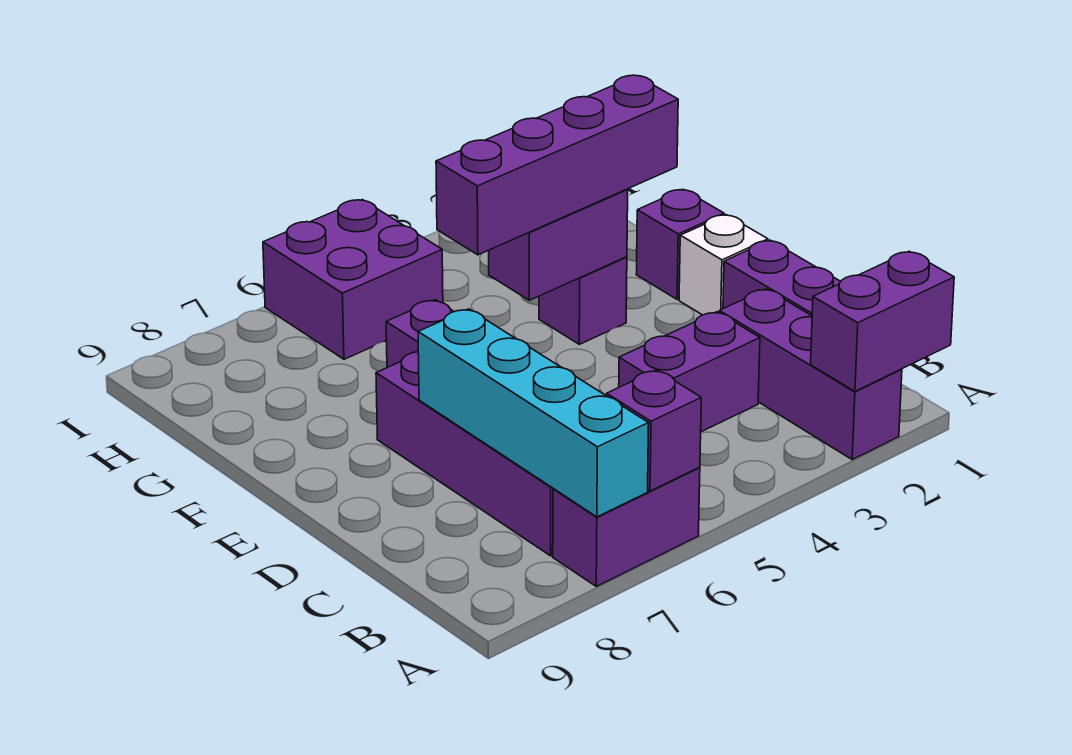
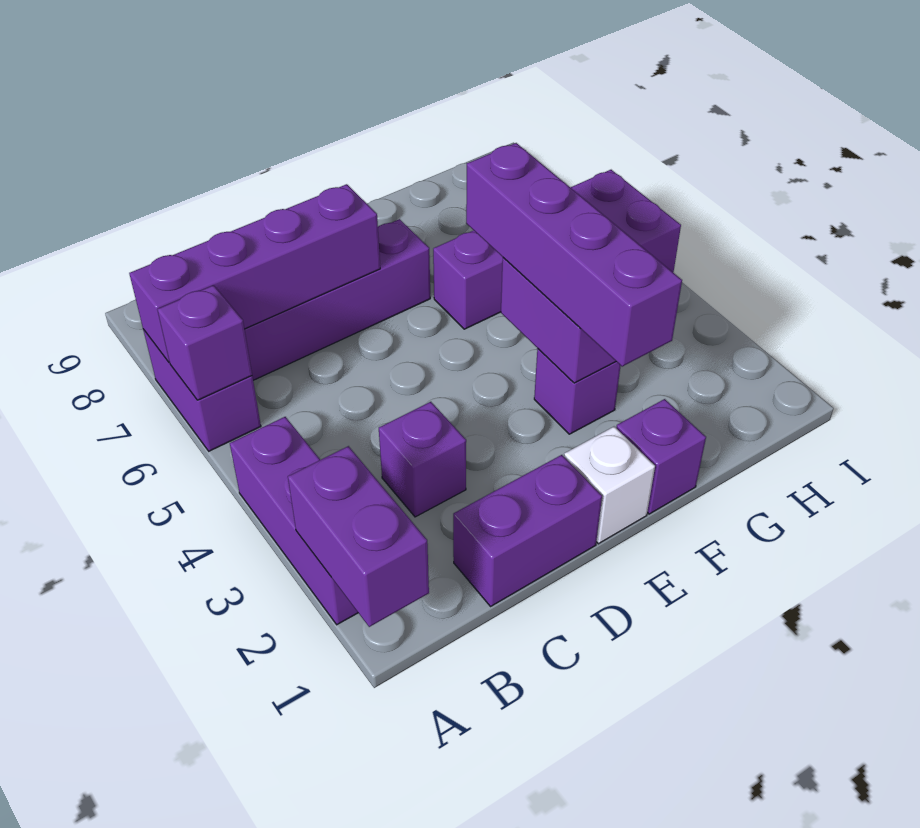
purple brick A2:C2 level 1 -> purple brick A2:A4 level 1
cyan brick A7:D7 level 2 -> purple brick A7:D7 level 2
purple brick C3:C4 level 1 -> purple brick C3 level 1

